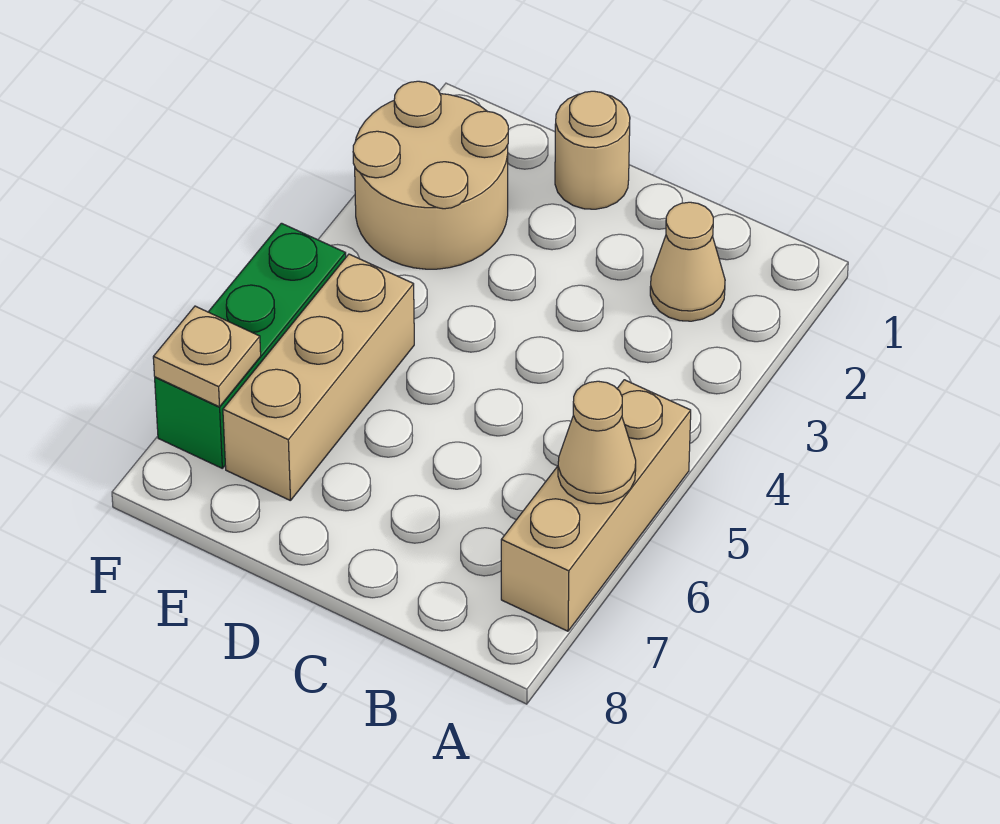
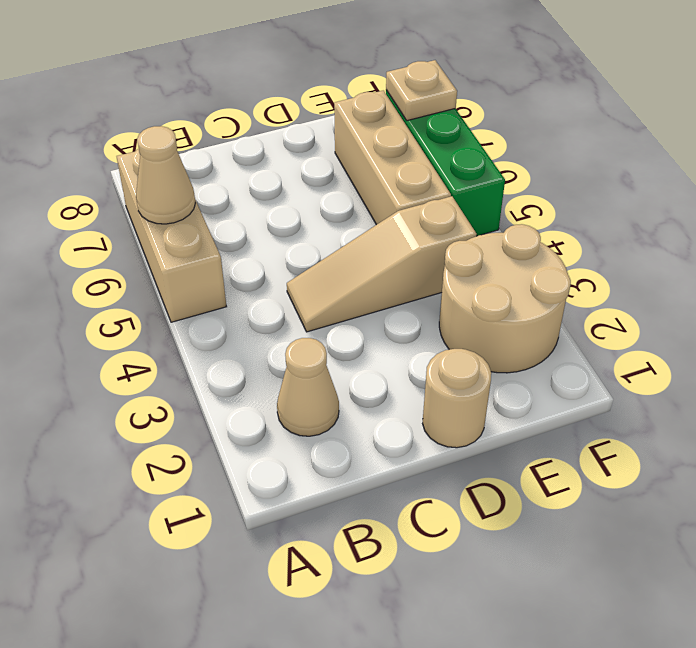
none -> tan slope C4:E4 level 1 top E

